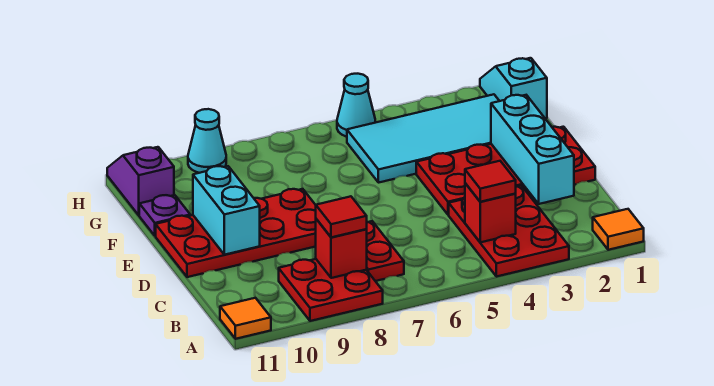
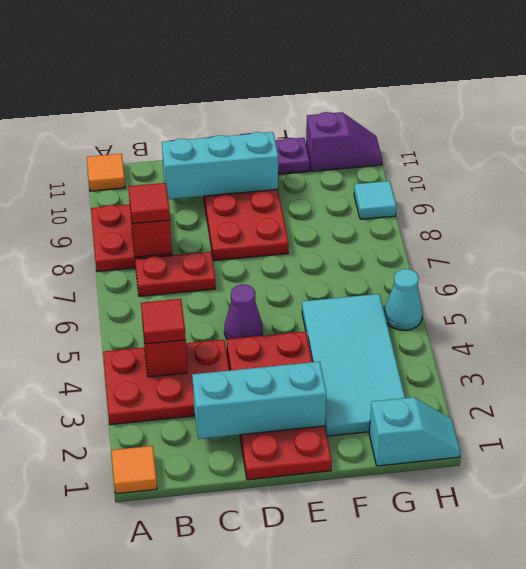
none -> purple cone D5 level 1
cyan brick D10:E10 level 2 -> cyan brick C10:E10 level 2
cyan cone H9 level 1 -> cyan tile H9 level 1

